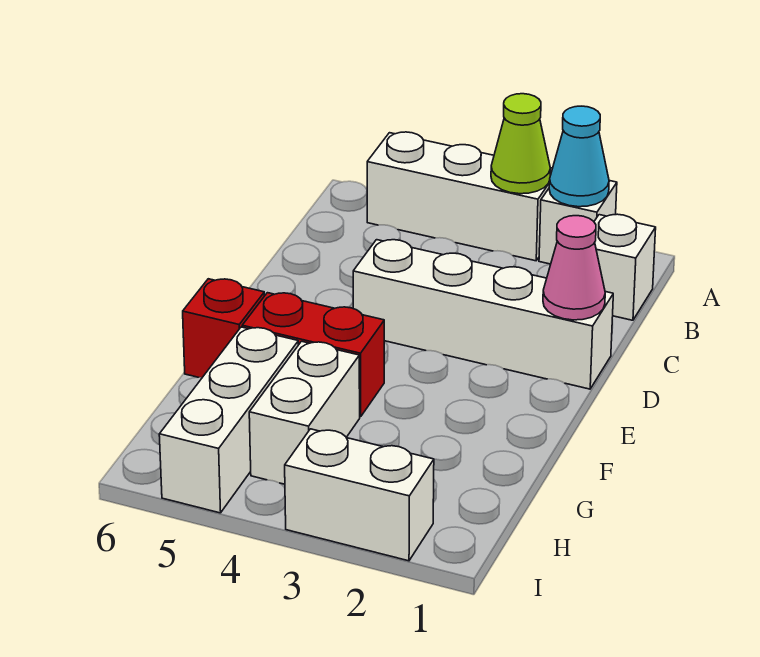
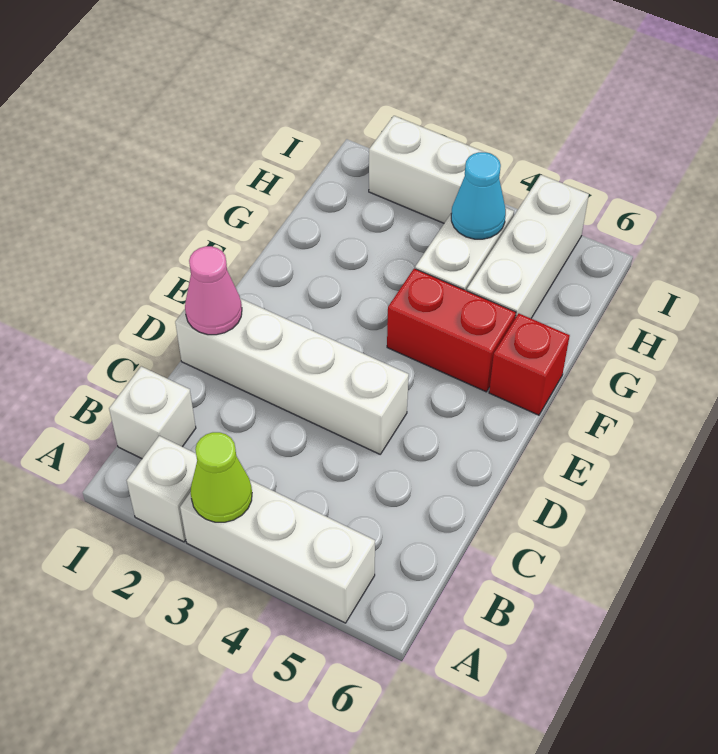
cyan cone A2 level 2 -> cyan cone H4 level 2

